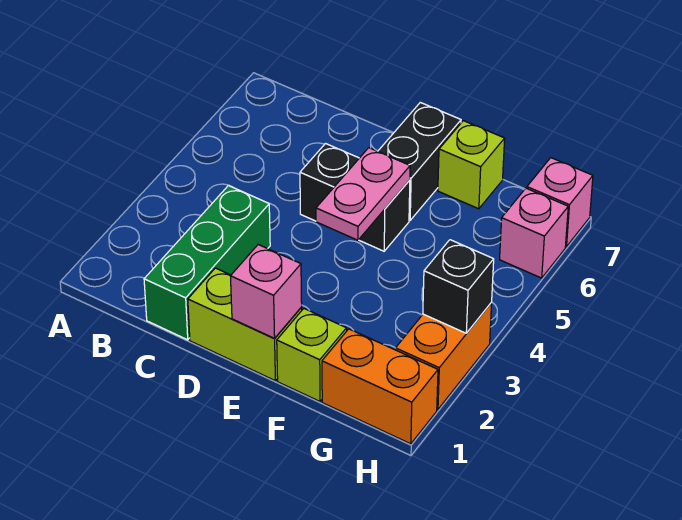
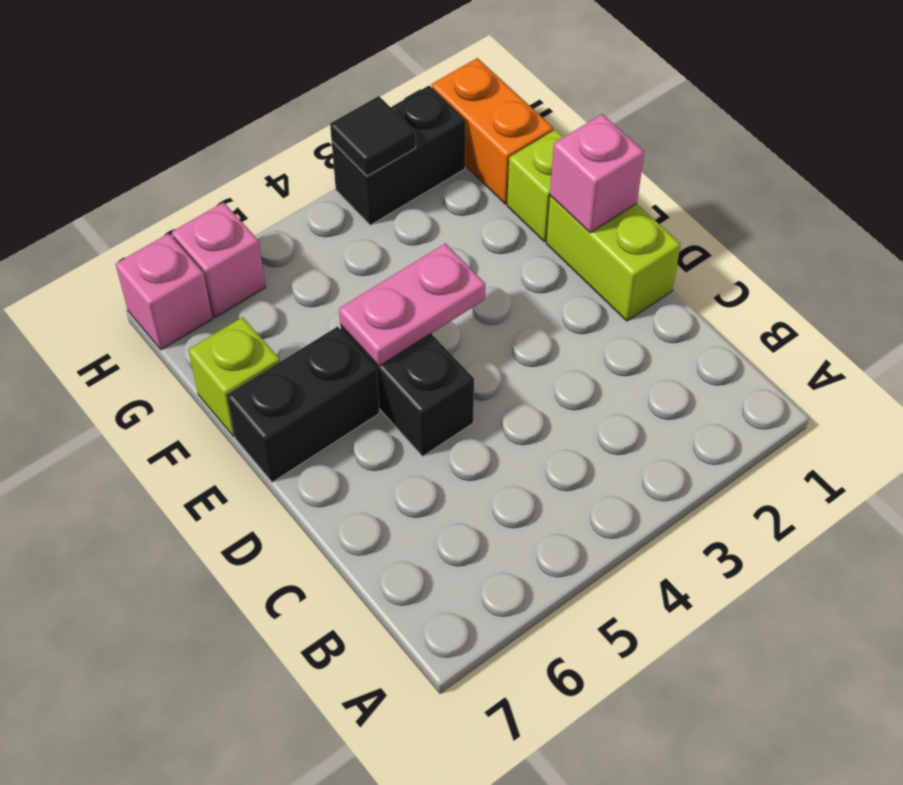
green brick C1:C3 level 1 -> none
orange brick H2:H3 level 1 -> black brick H2:H3 level 1
black brick H3 level 2 -> black tile H3 level 2

